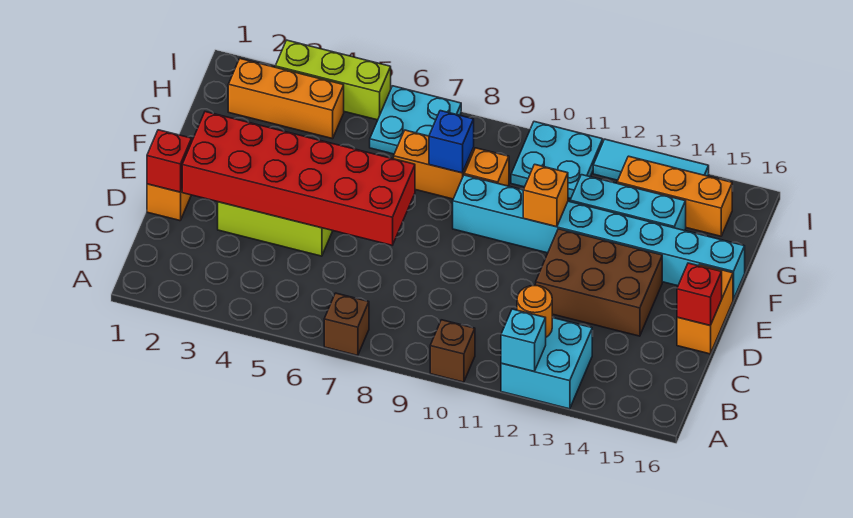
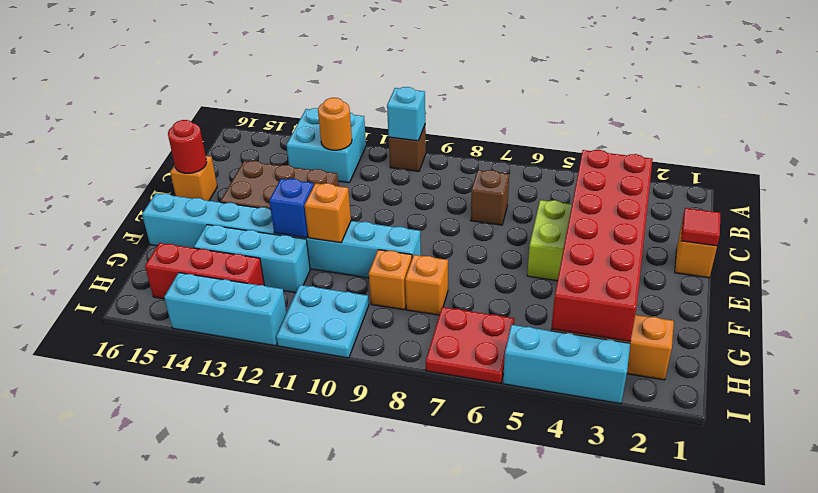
brown brick A7 level 1 -> brown brick C7 level 1
cyan brick A12 level 2 -> cyan brick A10 level 2
red brick D1 level 2 -> red tile D1 level 2
red brick D2:E7 level 2 -> red brick C3:H4 level 2
orange brick D16:E16 level 1 -> orange brick D16 level 1
red brick D16 level 2 -> red round brick D16 level 2
orange brick G7:G8 level 1 -> orange brick G8 level 1
blue brick G8 level 2 -> blue brick F12 level 2
cyan plate H6:I7 level 1 -> red plate H6:I7 level 1
orange brick H13:H15 level 1 -> red brick H13:H15 level 1
lime brick I3:I5 level 1 -> cyan brick I3:I5 level 1
cyan tile I12:I14 level 1 -> cyan brick I12:I14 level 1

